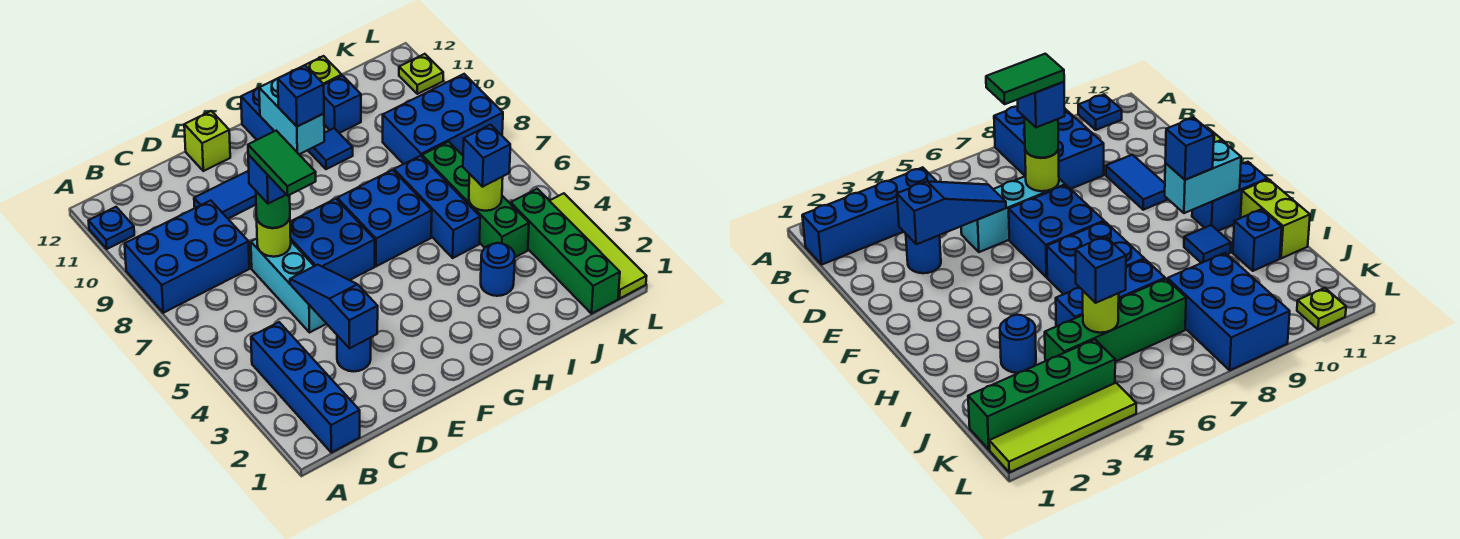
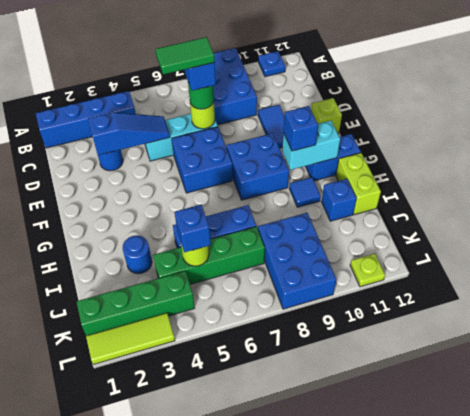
blue brick G6:H7 level 1 -> blue brick F8:G9 level 1
lime tile L1:L4 level 1 -> lime tile L1:L3 level 1

